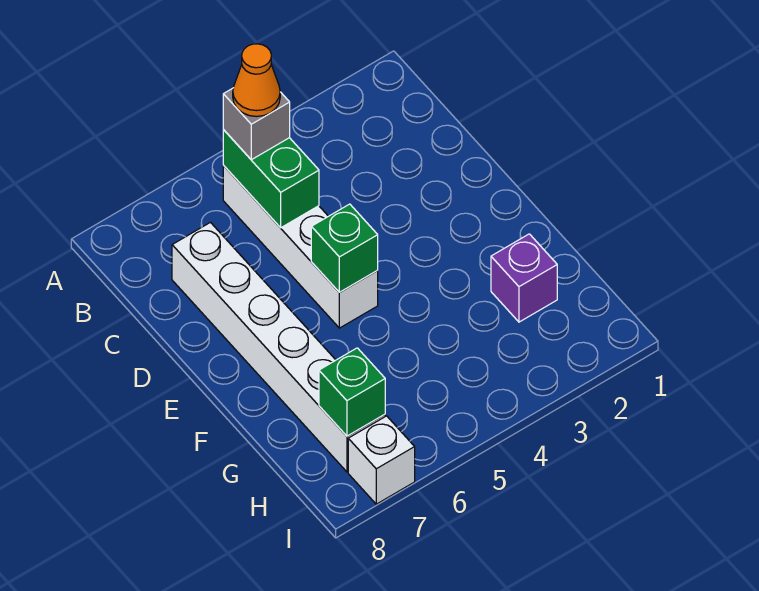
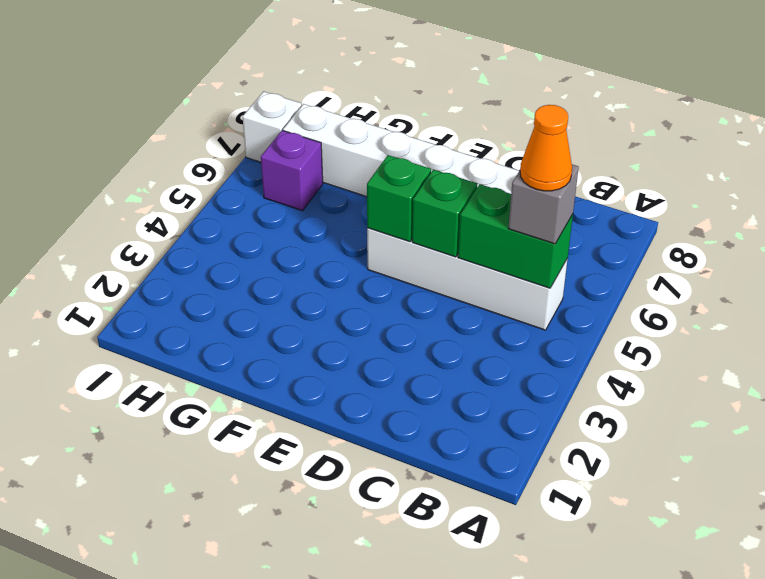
purple brick G2 level 1 -> purple brick H6 level 1
green brick H7 level 2 -> green brick D5 level 2

